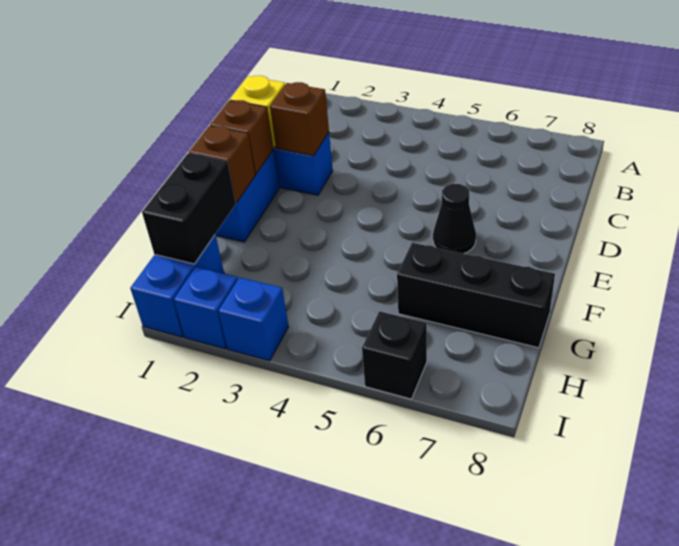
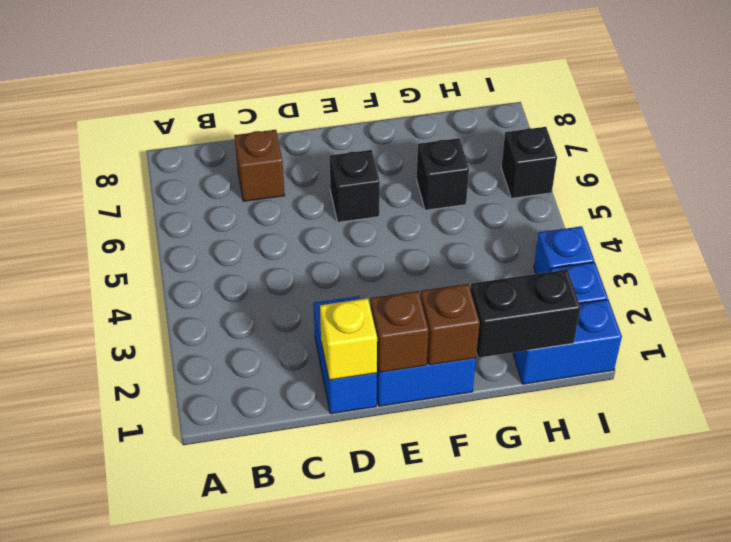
brown brick D2 level 2 -> brown brick C7 level 1
black cone E6 level 1 -> black brick E6 level 1
black brick G6:G8 level 1 -> black brick G6 level 1

